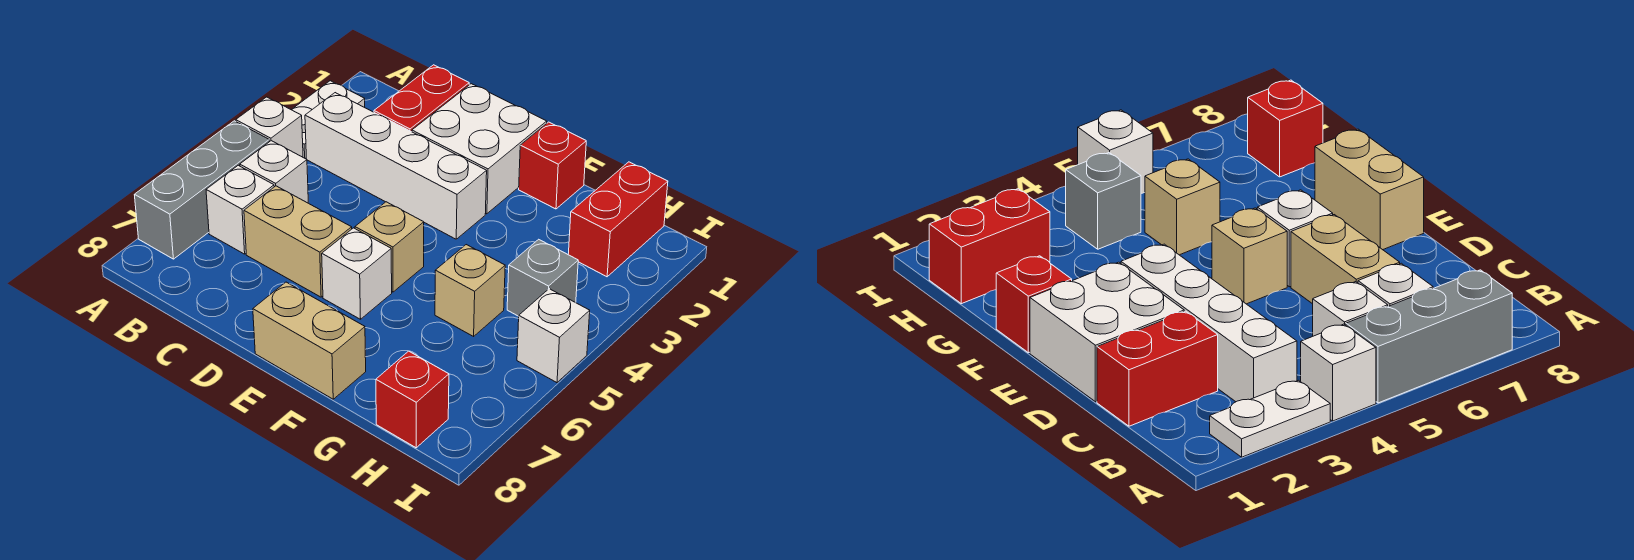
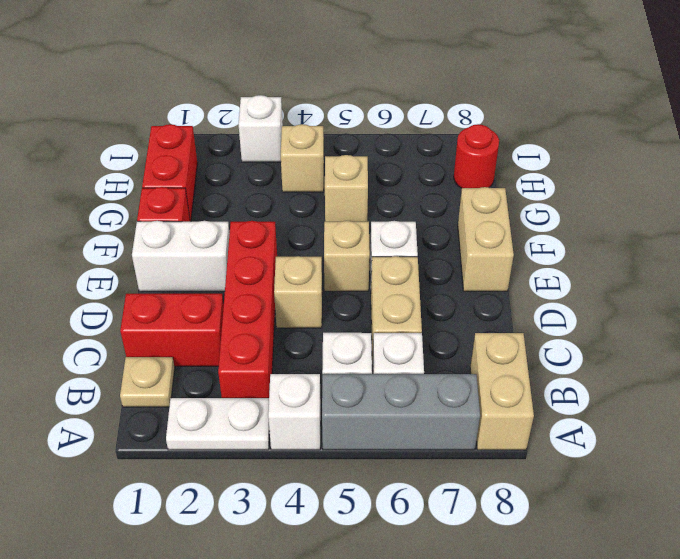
none -> tan brick A8:B8 level 1
none -> tan plate B1 level 1
white brick B3:E3 level 1 -> red brick B3:E3 level 1
white brick D1:E2 level 1 -> white brick E1:E2 level 1
none -> tan brick D4 level 1
red brick H1:H2 level 1 -> red brick G1:H1 level 1
grey brick H4 level 1 -> tan brick H4 level 1
red brick H8 level 1 -> red round brick H8 level 1
white brick I5 level 1 -> white brick I3 level 1

